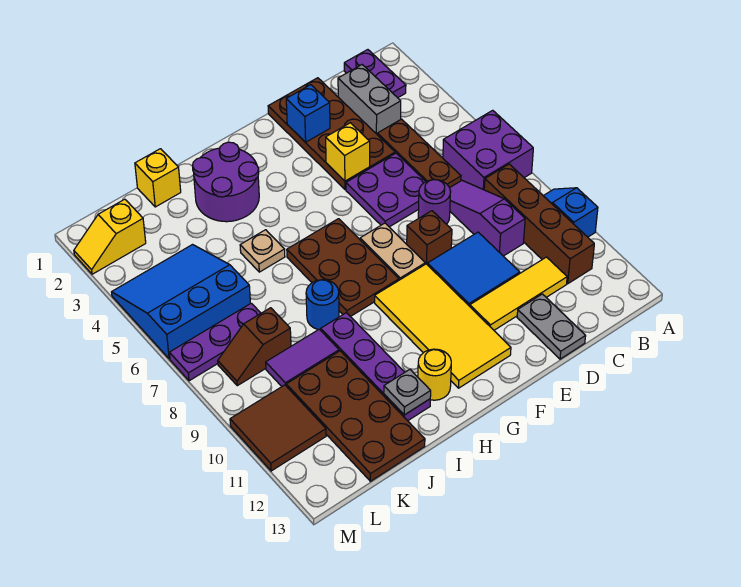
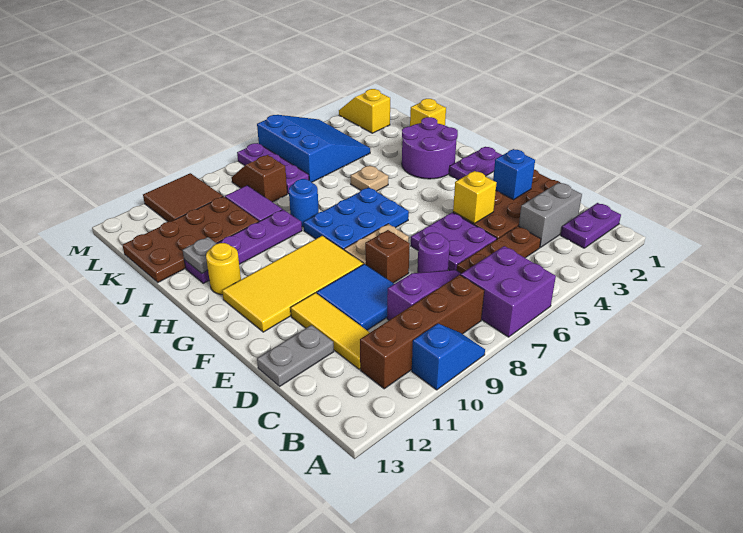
none -> purple plate G1:G2 level 1
brown plate G6:H8 level 1 -> blue plate G6:H8 level 1

